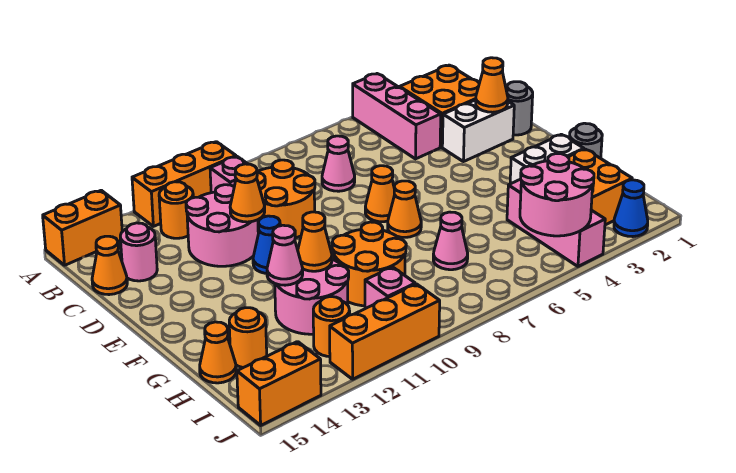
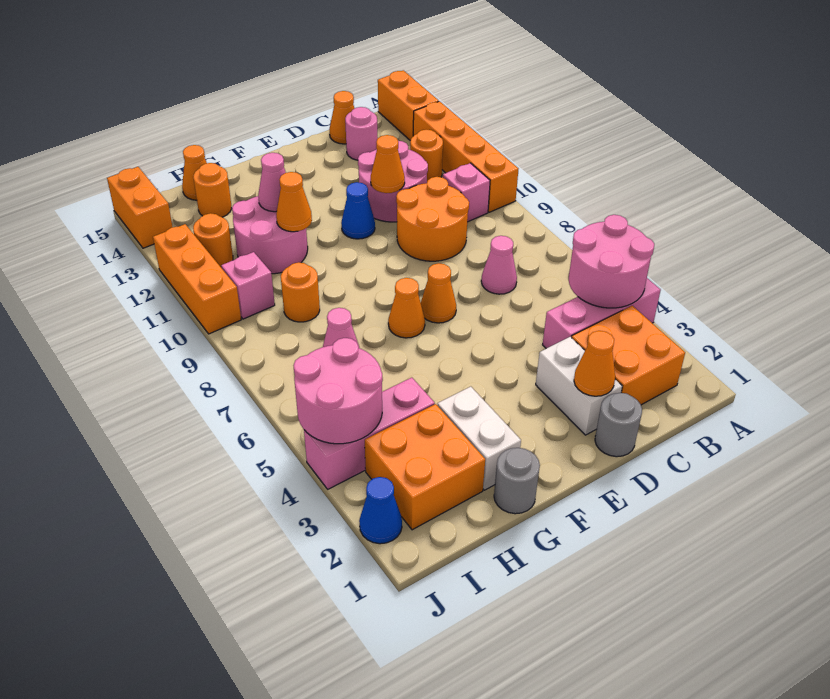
none -> pink round brick A4:B5 level 2
orange brick A10:A12 level 1 -> orange brick A10:A13 level 1
orange round brick G9:H10 level 1 -> orange round brick H9 level 1

